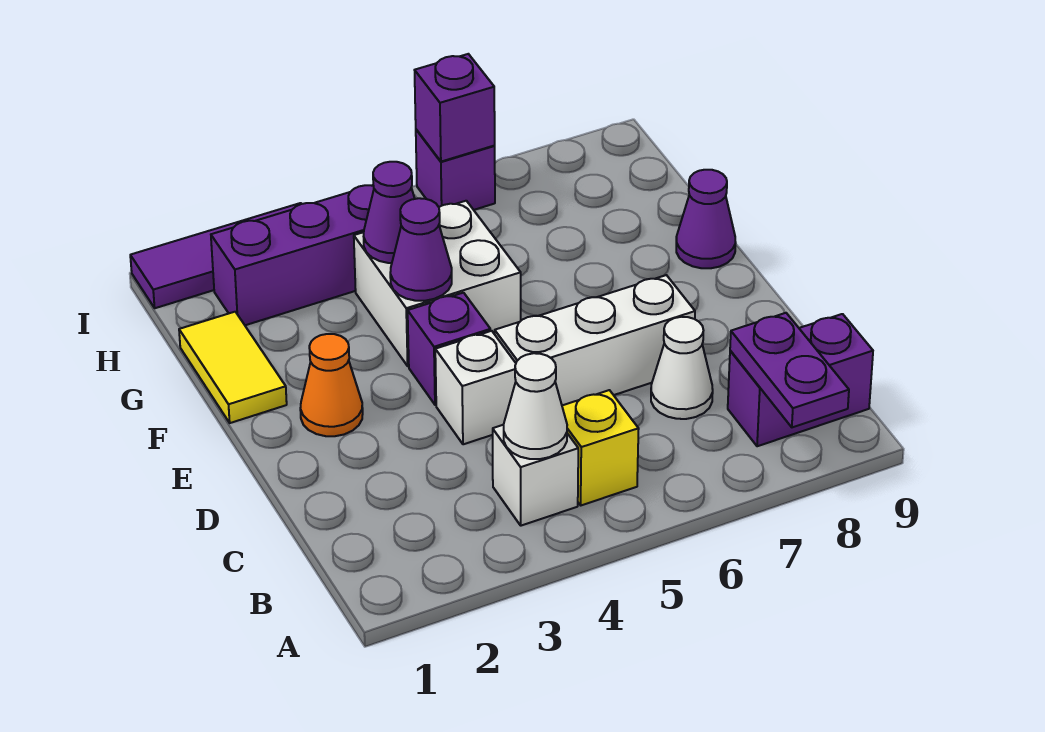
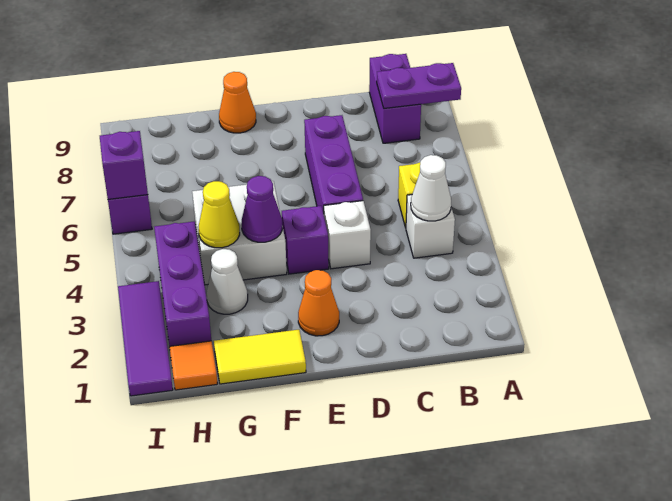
white cone C7 level 1 -> white cone G3 level 1
white brick D5:D7 level 1 -> purple brick D5:D7 level 1
purple cone F9 level 1 -> orange cone F9 level 1
purple cone G4 level 2 -> yellow cone G4 level 2
none -> orange tile H1 level 1

